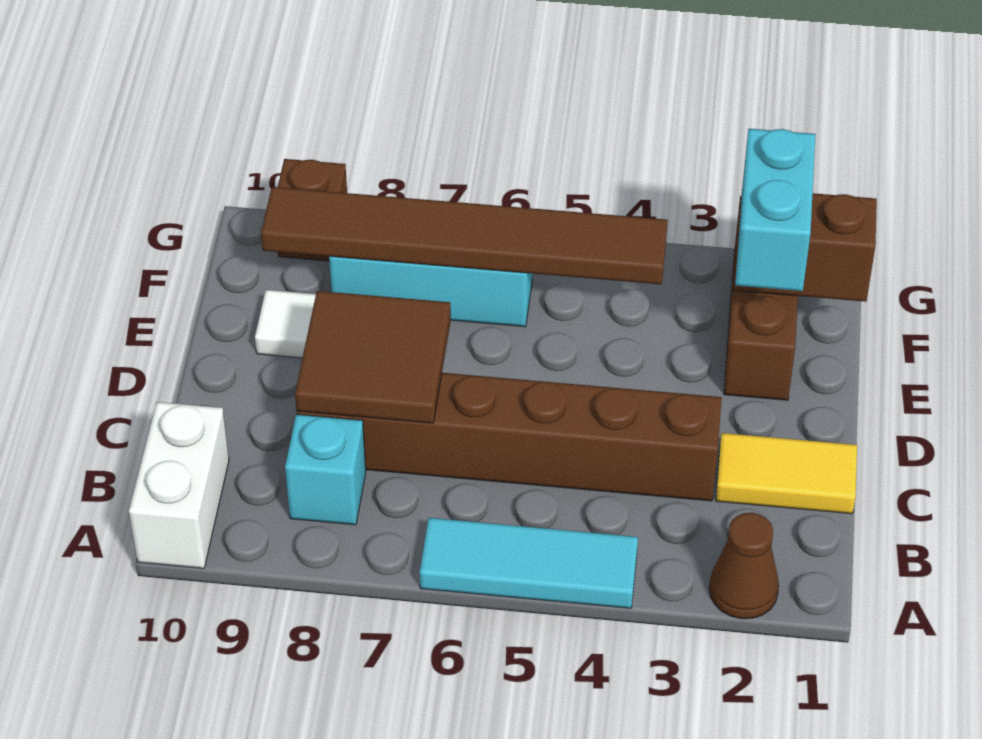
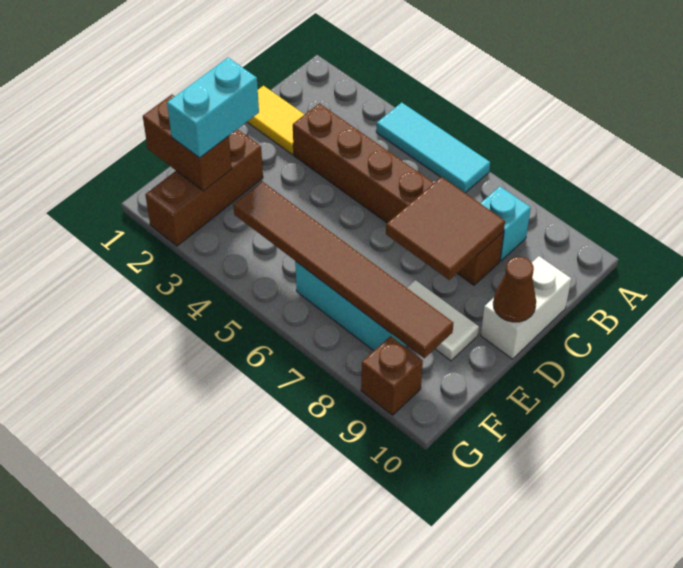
brown cone A2 level 1 -> brown cone D10 level 2
white brick A10:B10 level 1 -> white brick C10:D10 level 1

